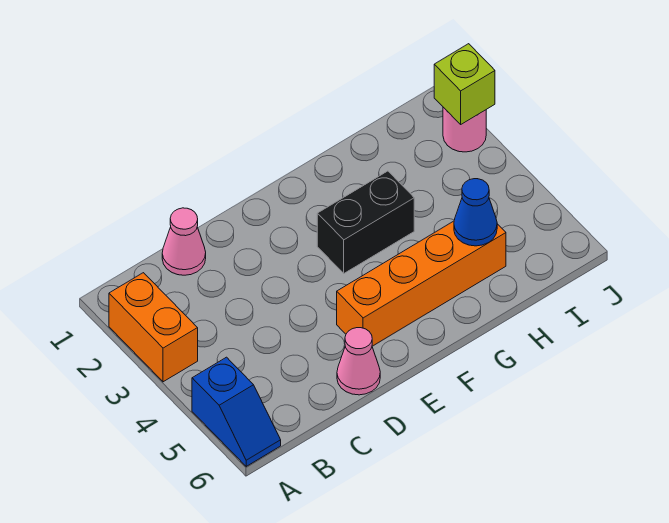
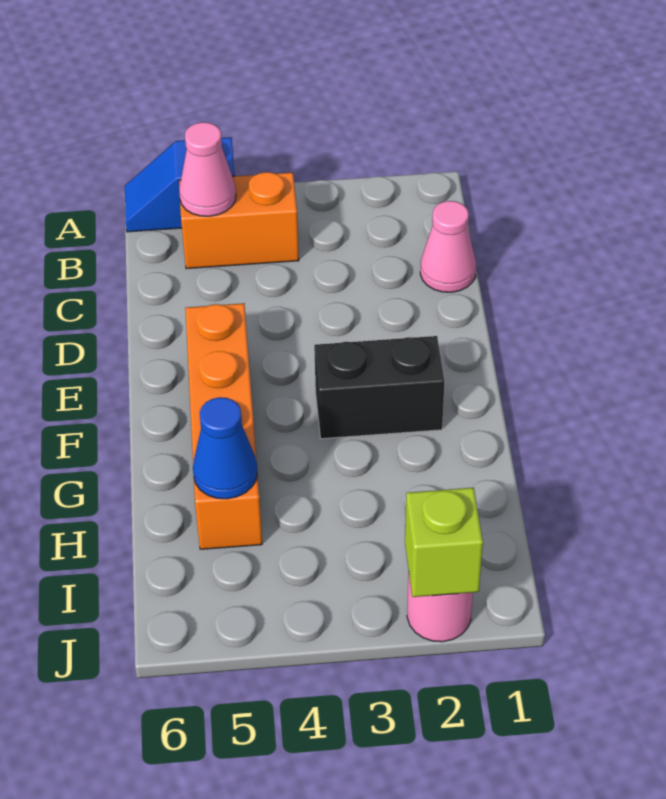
orange brick A2:A3 level 1 -> orange brick B4:B5 level 1
pink cone D6 level 1 -> pink cone B5 level 2
black brick F3:G3 level 1 -> black brick F2:F3 level 1

